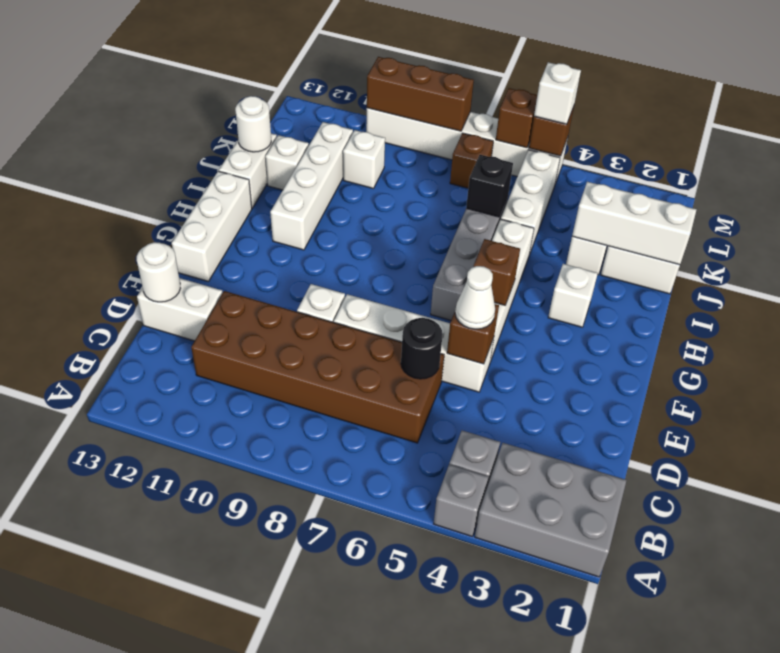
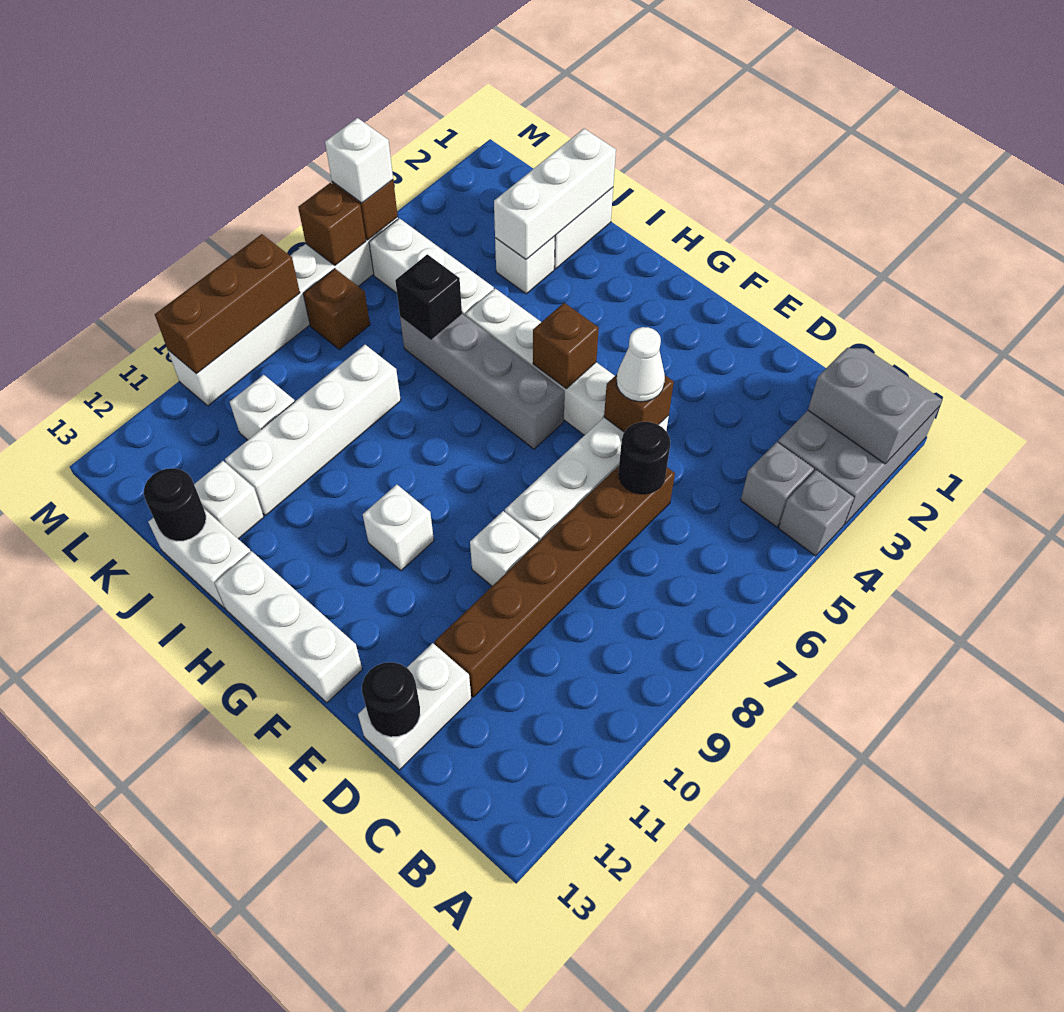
none -> grey slope A1:B2 level 2 top 2
brown brick C6:D11 level 1 -> brown brick D6:D11 level 1
white round brick D13 level 2 -> black round brick D13 level 2
white brick H3 level 1 -> white brick G10 level 1
white brick H11:K11 level 1 -> white brick J8:J11 level 1
white round brick J13 level 2 -> black round brick J13 level 2

